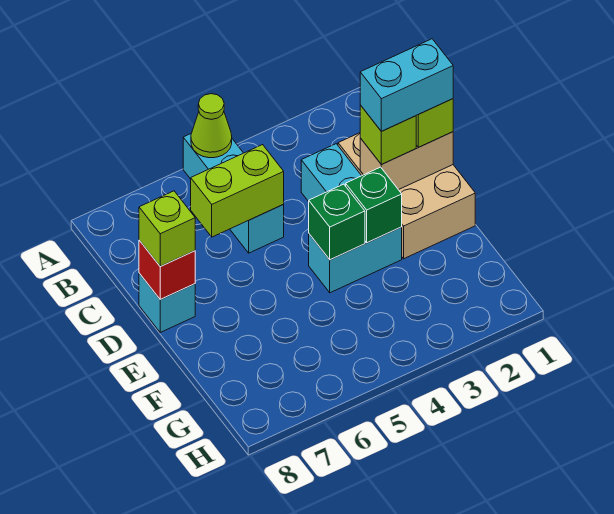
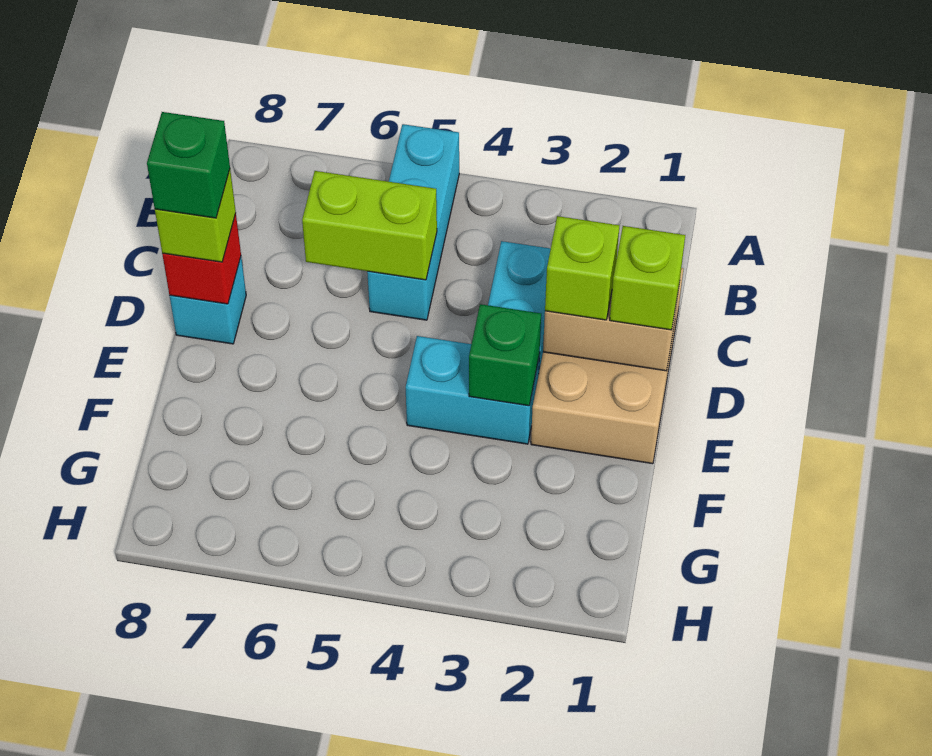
lime cone A5 level 2 -> none
cyan brick D1:D2 level 4 -> none
green brick E4 level 2 -> green brick D8 level 4

